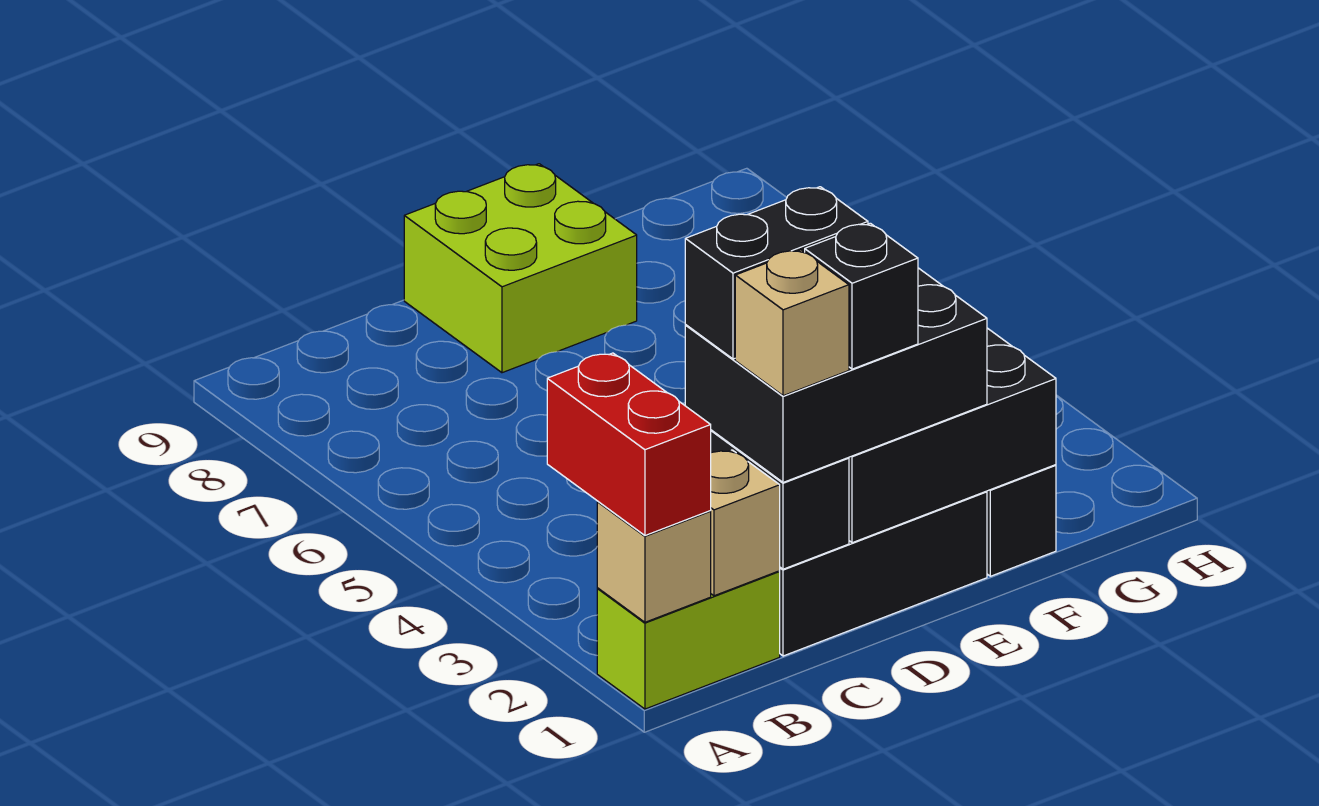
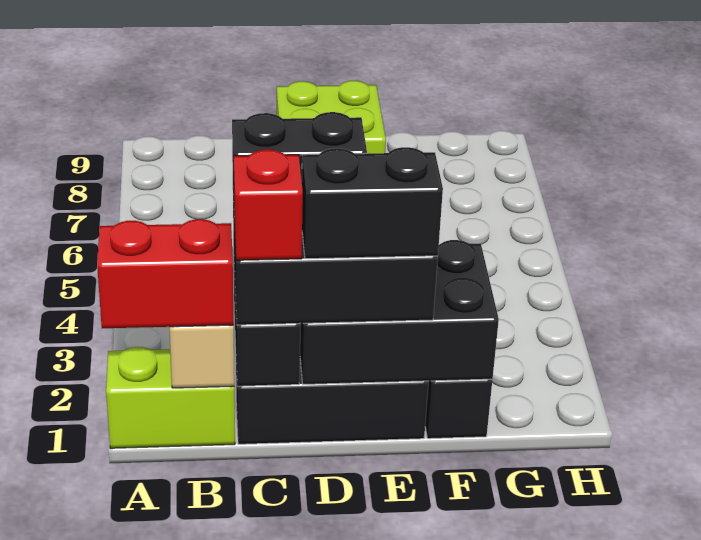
tan brick A1 level 2 -> none
red brick A1:A2 level 3 -> red brick A1:B1 level 3
tan brick C1 level 4 -> red brick C1 level 4
black brick D1 level 4 -> black brick D1:E1 level 4

